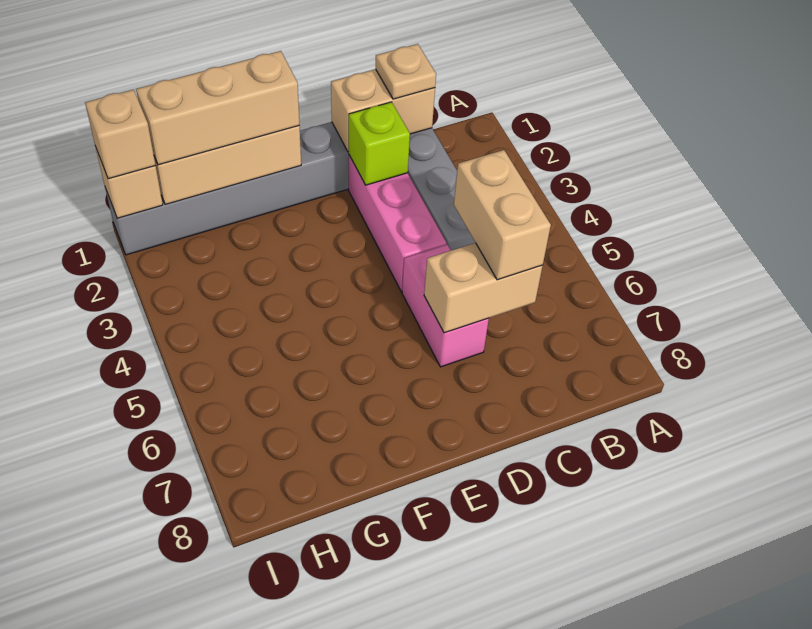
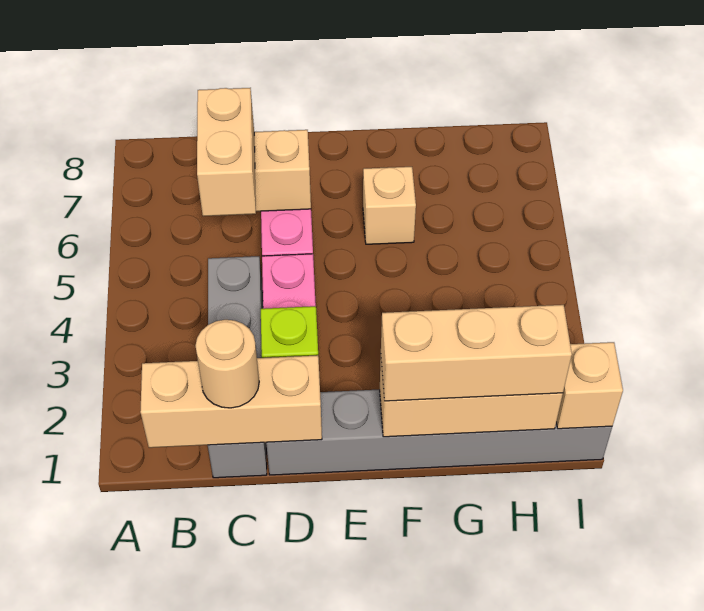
tan brick C1:D1 level 2 -> tan brick B1:D1 level 2
tan plate C1 level 3 -> tan round brick C1 level 3
tan brick I1 level 3 -> tan brick F6 level 1

